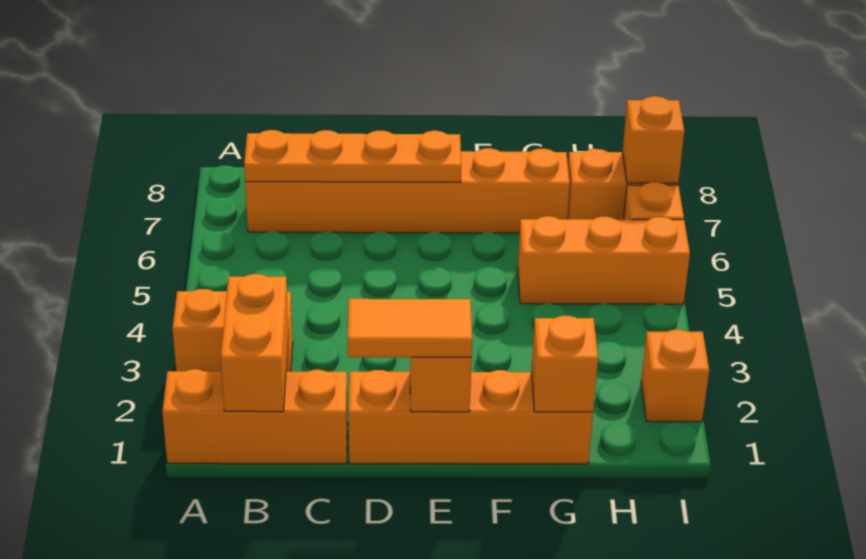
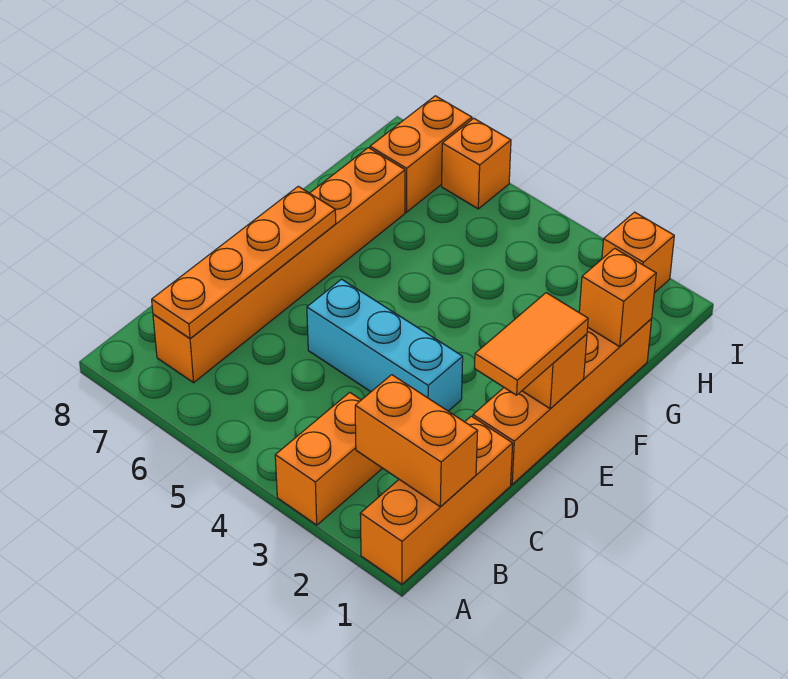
none -> cyan brick D3:D5 level 1
orange brick G5:I5 level 1 -> none
orange brick I7 level 2 -> none

